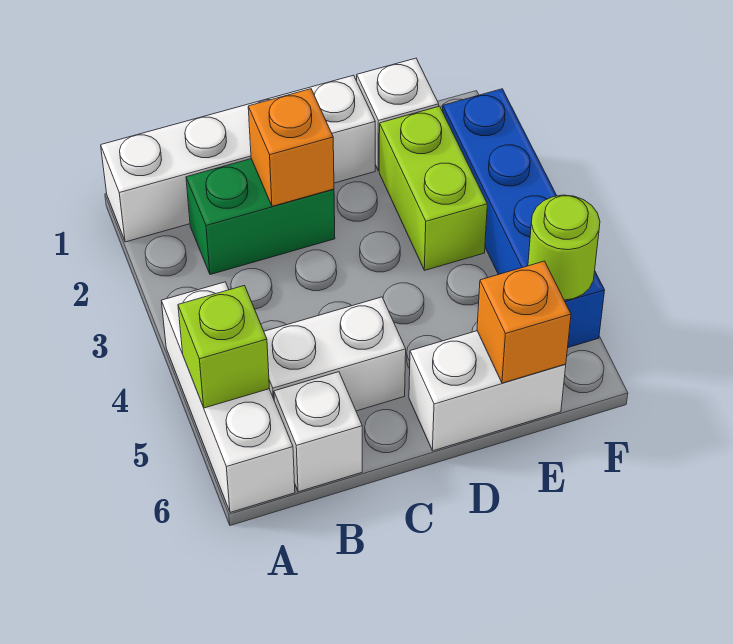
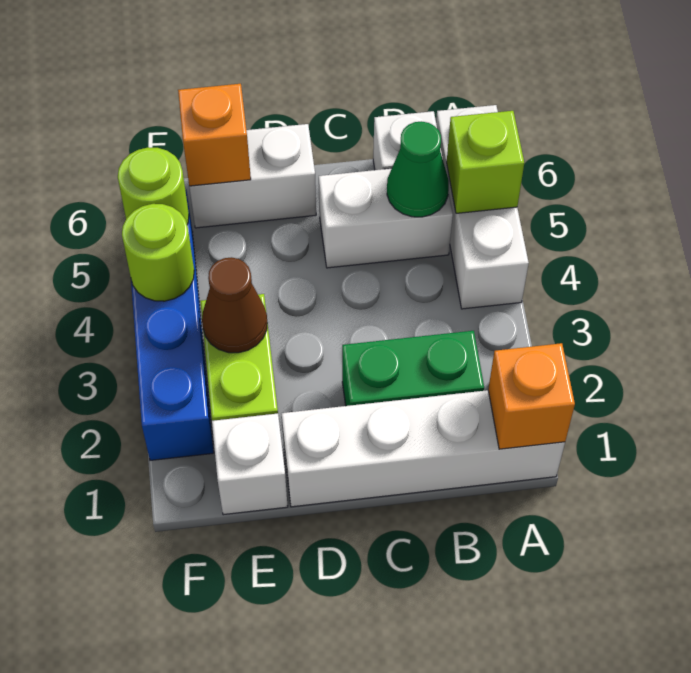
none -> green cone B5 level 2
orange brick C2 level 2 -> orange brick A1 level 2
none -> brown cone E3 level 2
none -> lime round brick F4 level 2

